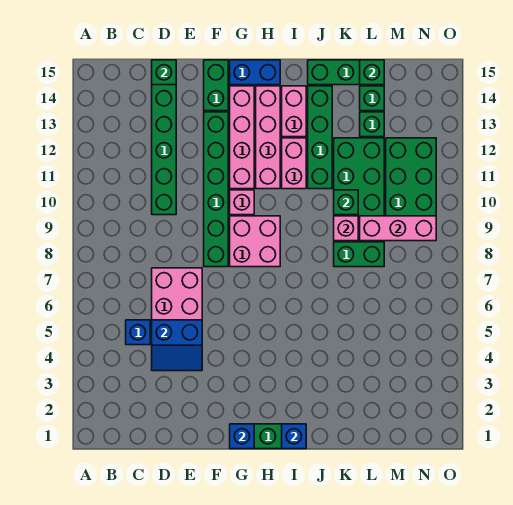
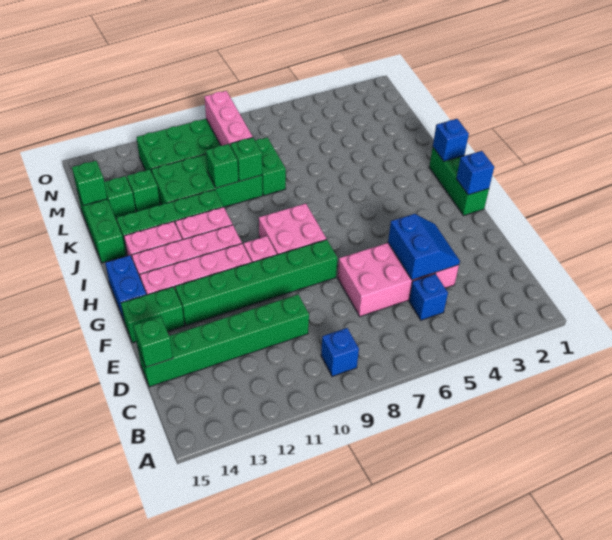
none -> blue brick B9 level 1
pink brick K9 level 2 -> green brick K9 level 2

